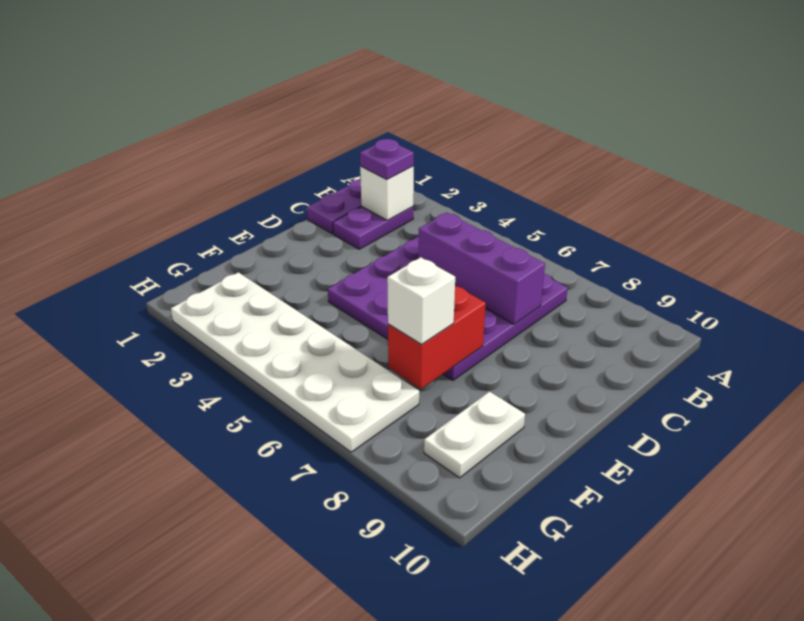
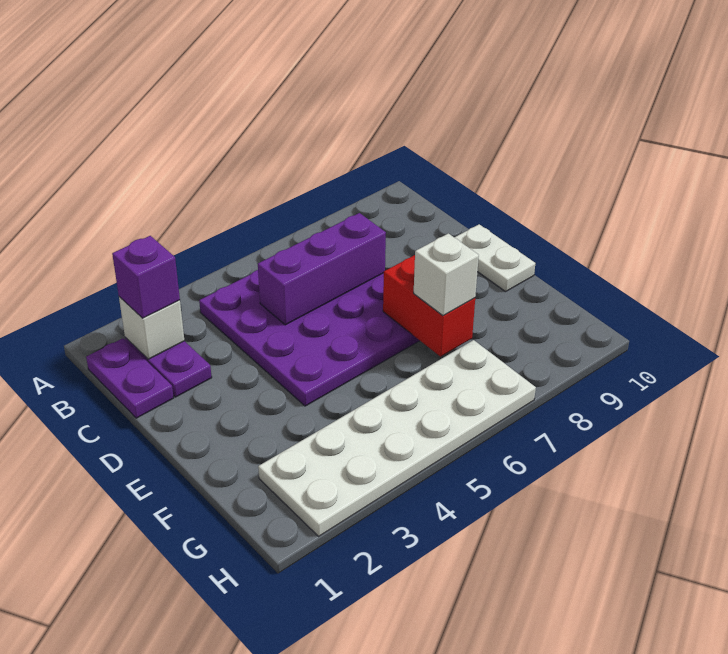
purple plate B2 level 3 -> purple brick B2 level 3
white plate F9:G9 level 1 -> white plate D10:E10 level 1

